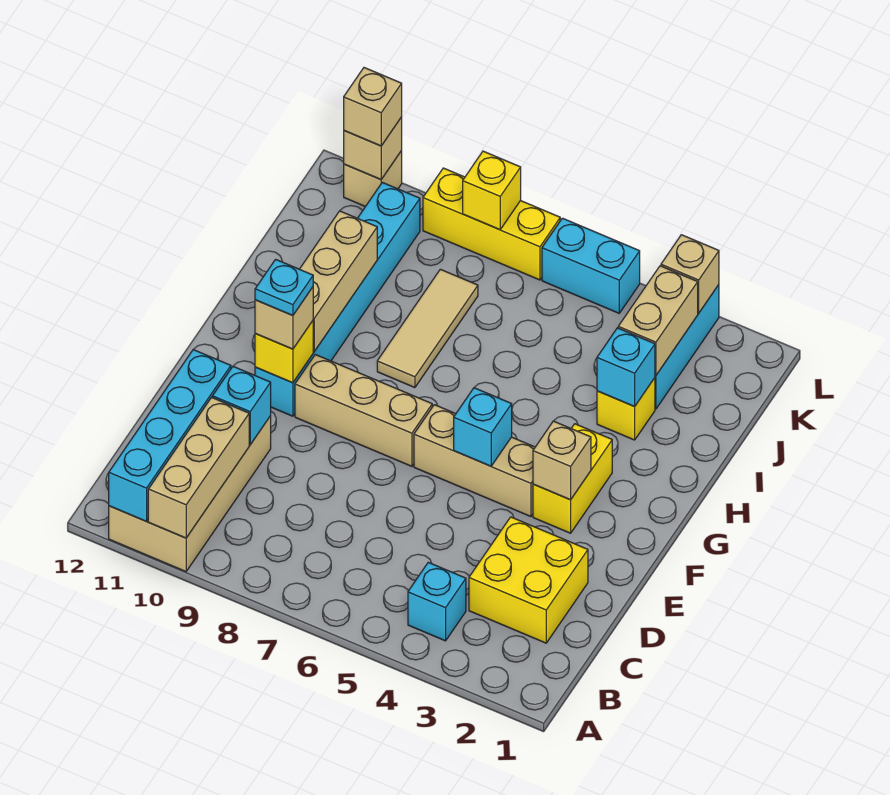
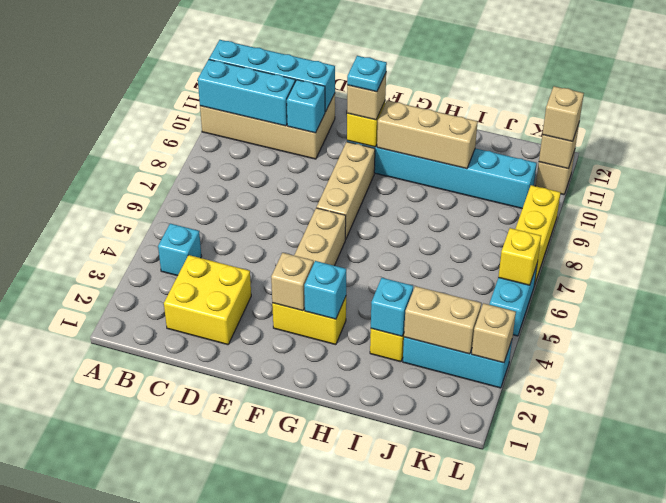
tan brick A10:C10 level 2 -> cyan brick A10:C10 level 2
cyan brick F5 level 2 -> cyan brick G3 level 2
tan tile H8:J8 level 1 -> none
yellow brick L8 level 2 -> yellow brick L6 level 2

